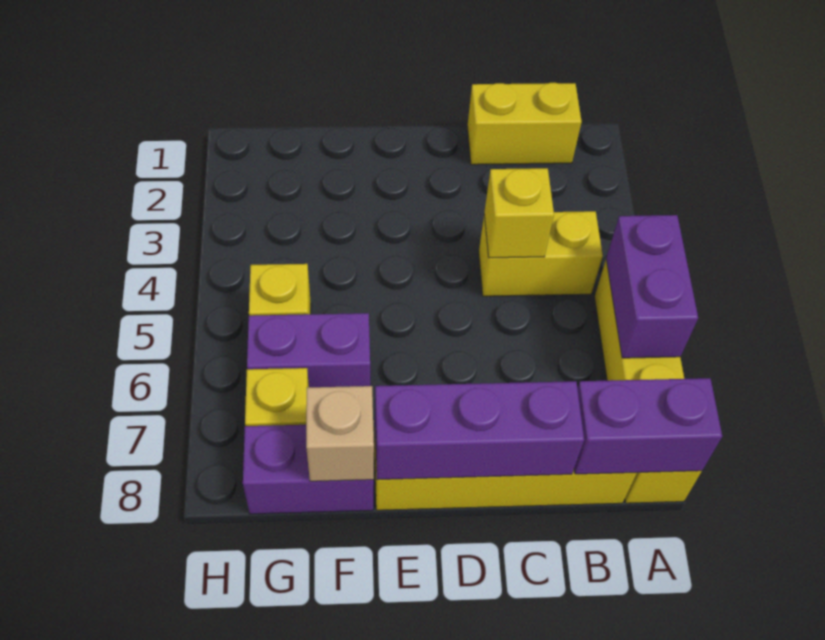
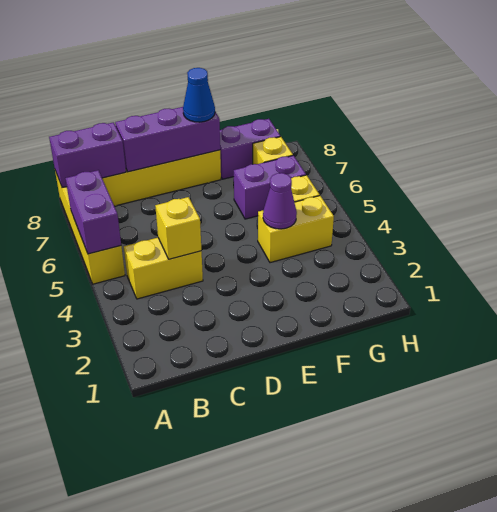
yellow brick B1:C1 level 1 -> yellow brick F4:G4 level 1
none -> blue cone E8 level 3
none -> purple cone F4 level 2
tan brick F8 level 2 -> none

